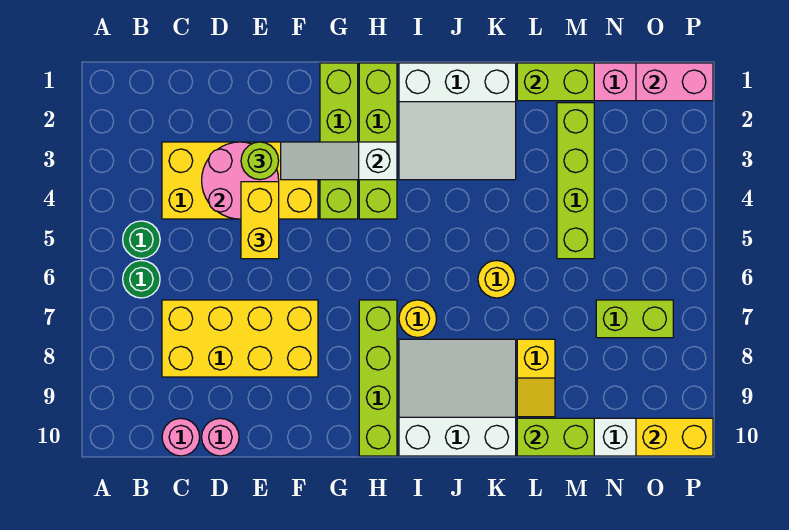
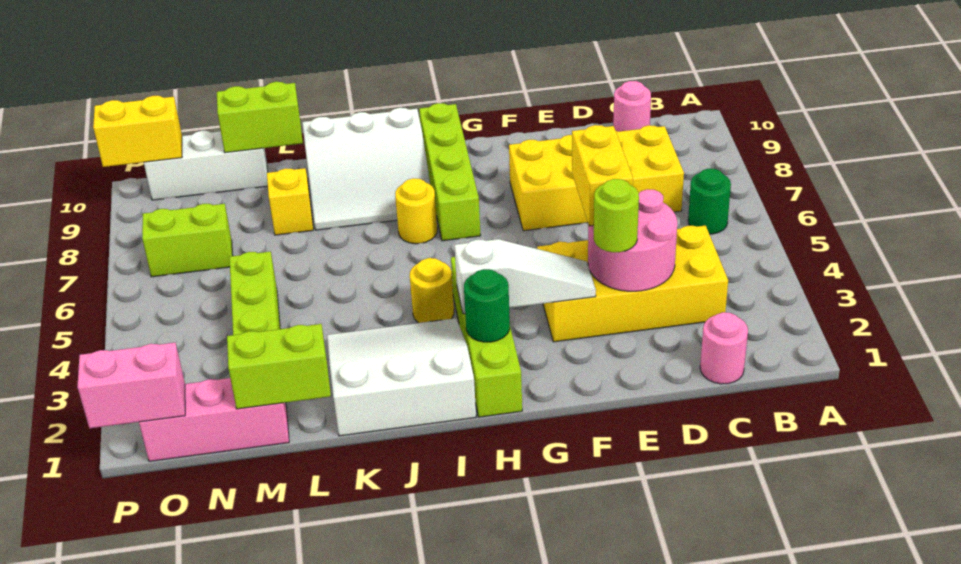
green round brick B5 level 1 -> green round brick H2 level 2
pink round brick D10 level 1 -> pink round brick C1 level 1
lime brick G1:G4 level 1 -> none
yellow round brick K6 level 1 -> yellow round brick I4 level 1

